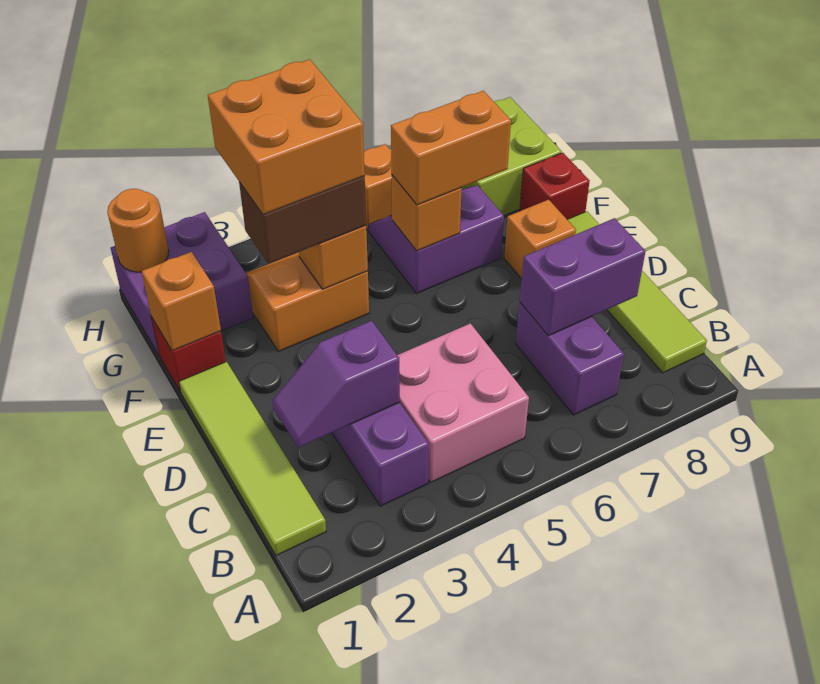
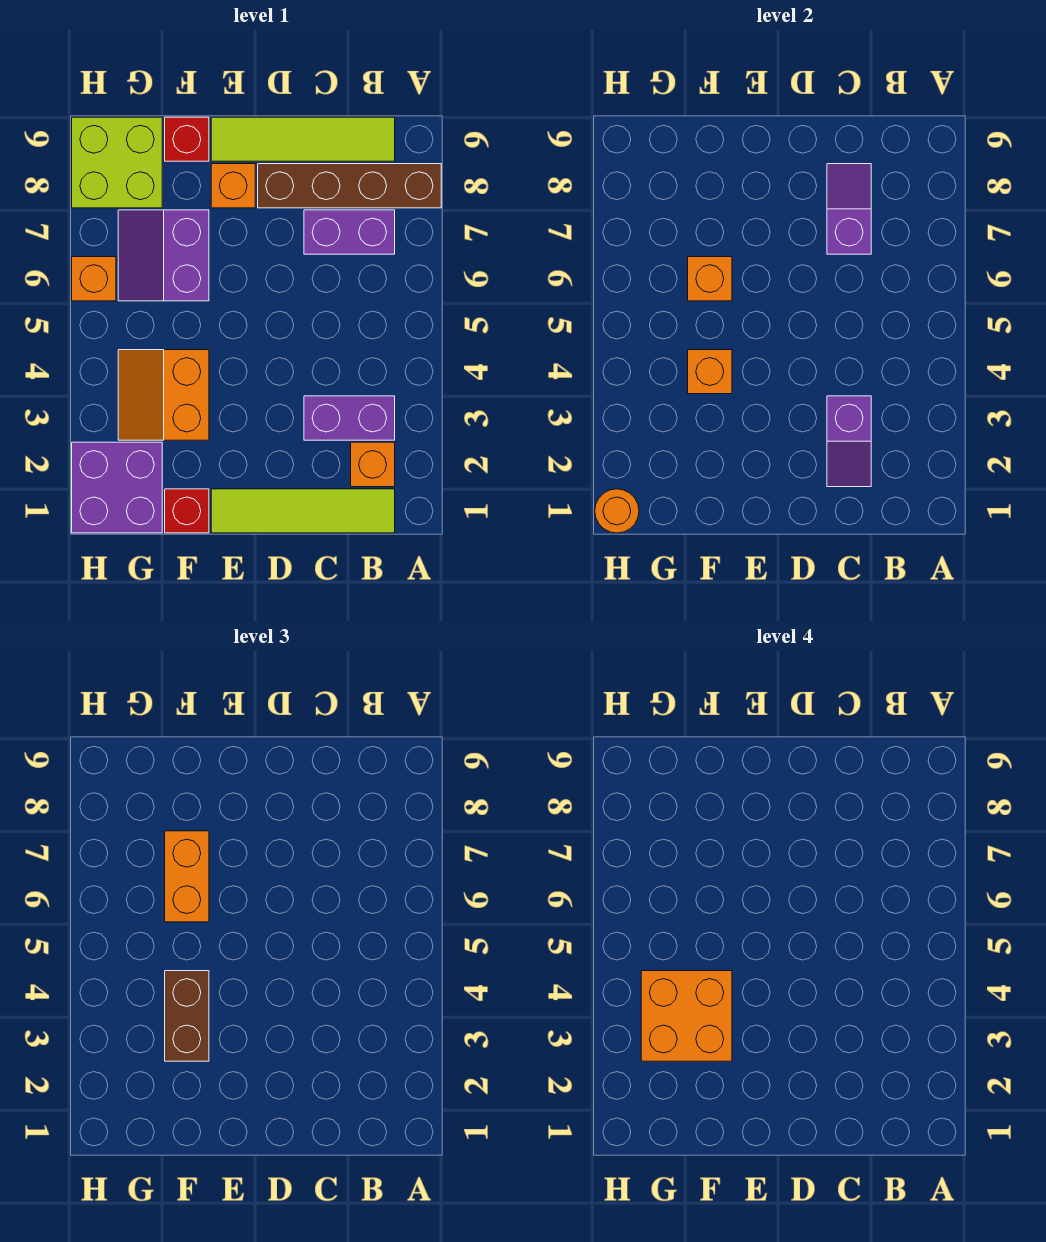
none -> brown brick A8:D8 level 1
pink brick B4:C5 level 1 -> none
purple brick C7:C8 level 2 -> purple slope C7:C8 level 2 top 7
orange brick F1 level 2 -> orange brick B2 level 1

